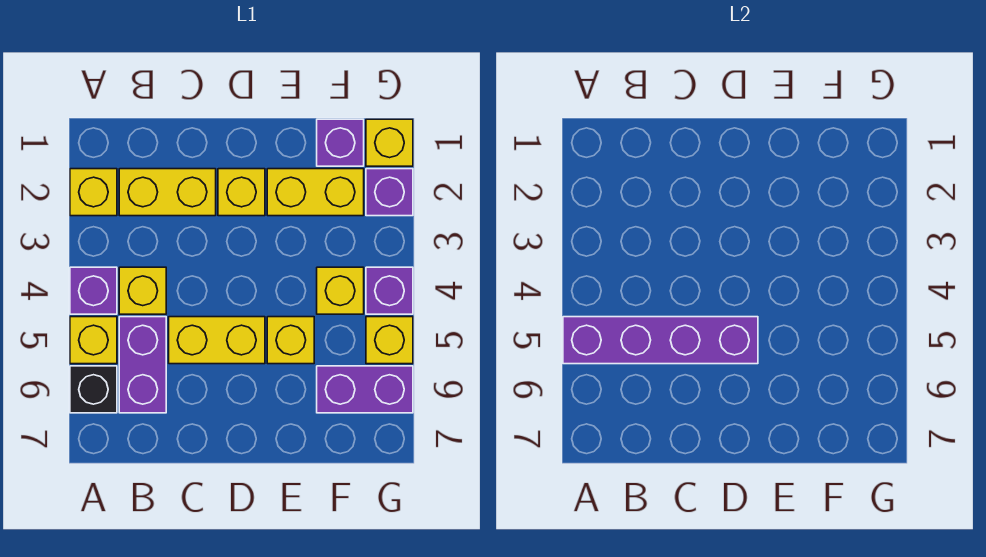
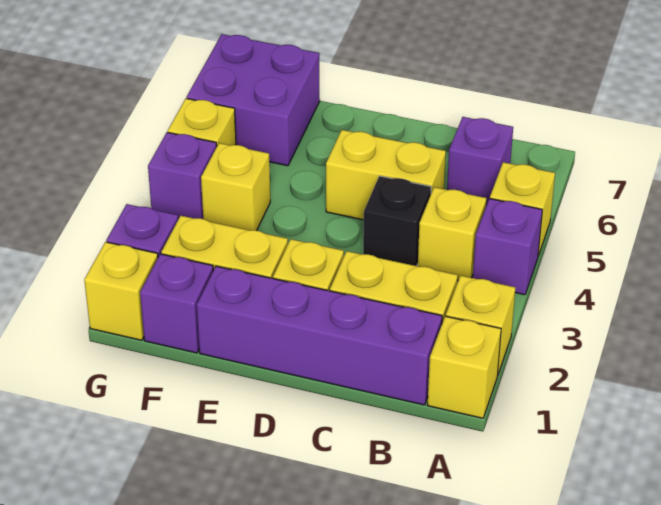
purple brick A5:D5 level 2 -> purple brick B1:E1 level 1
black brick A6 level 1 -> black brick C4 level 1
purple brick B5:B6 level 1 -> purple brick B6 level 1
yellow brick E5 level 1 -> yellow brick A1 level 1
purple brick F6:G6 level 1 -> purple brick F6:G7 level 1

